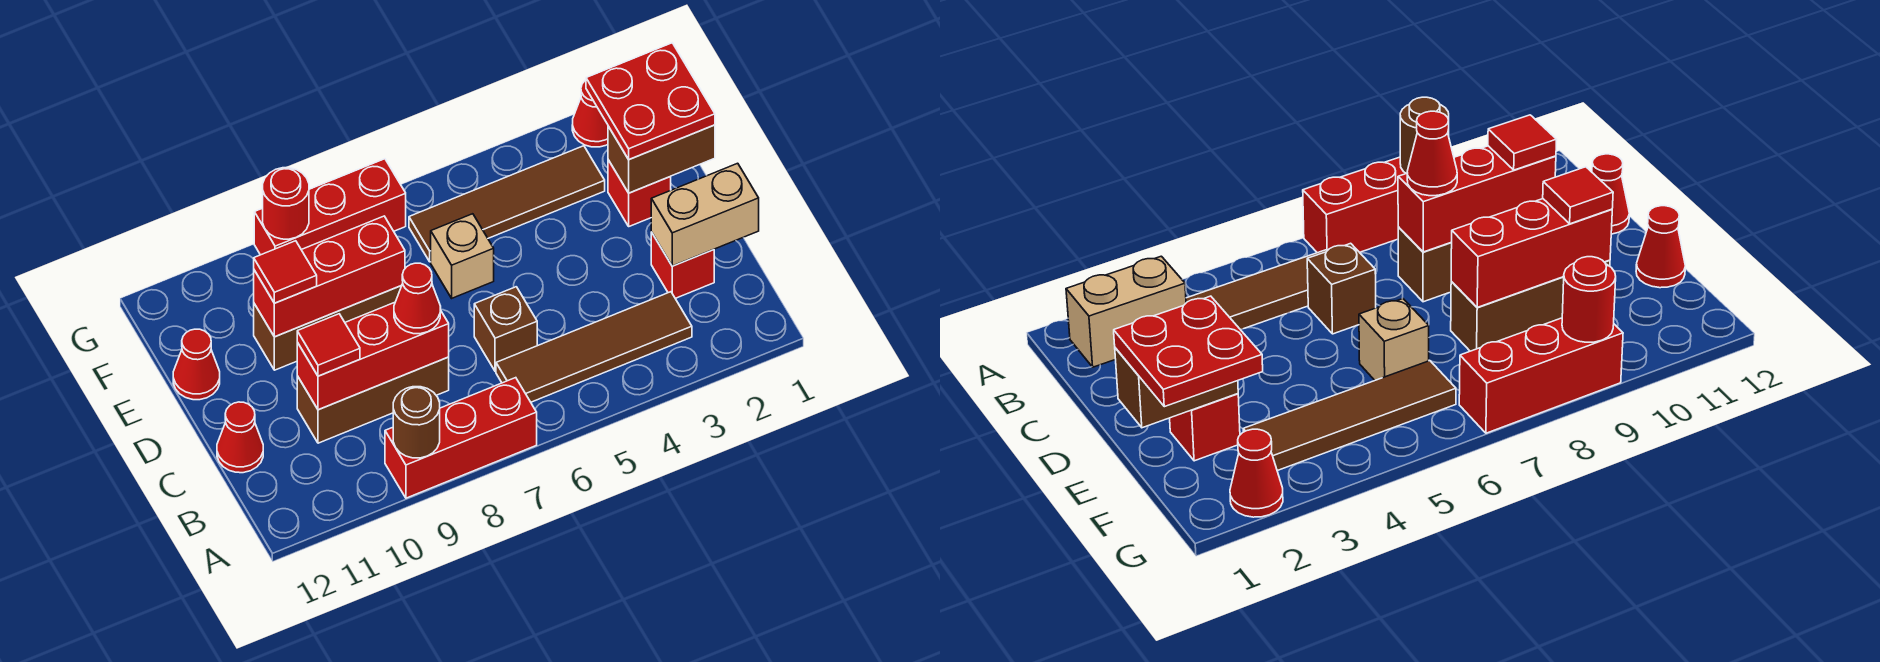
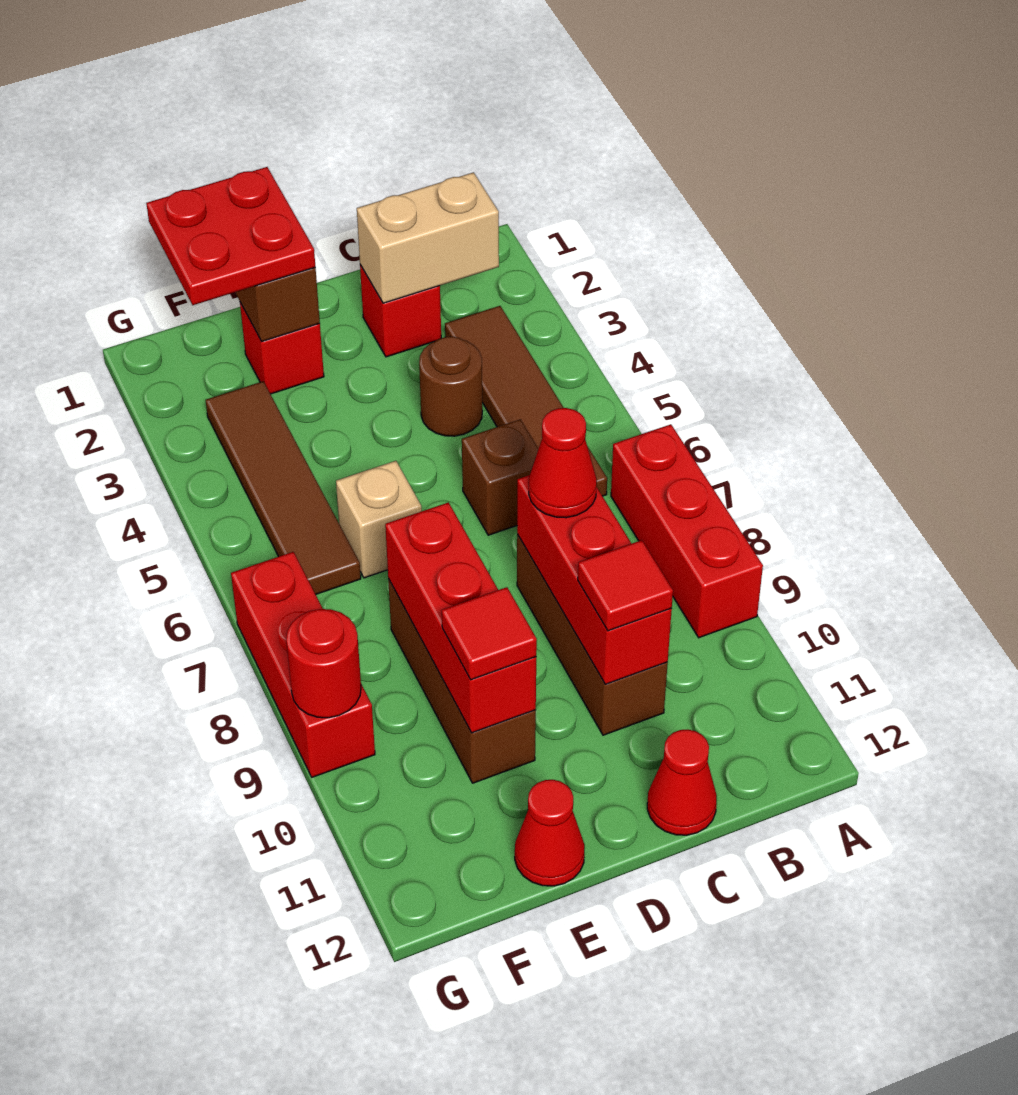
brown round brick A9 level 2 -> brown round brick C4 level 1
tan brick C1:C2 level 2 -> tan brick B2:C2 level 2
red cone G2 level 1 -> none

